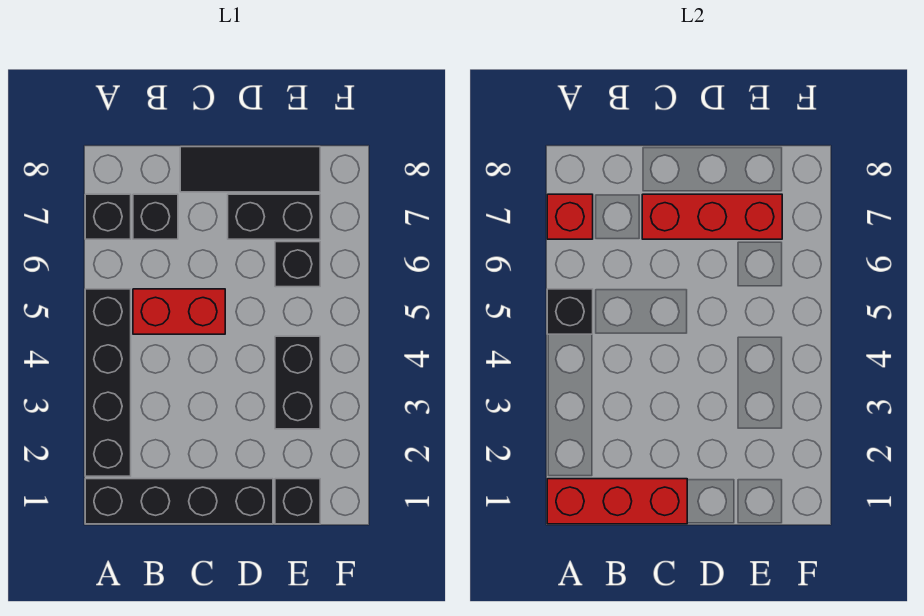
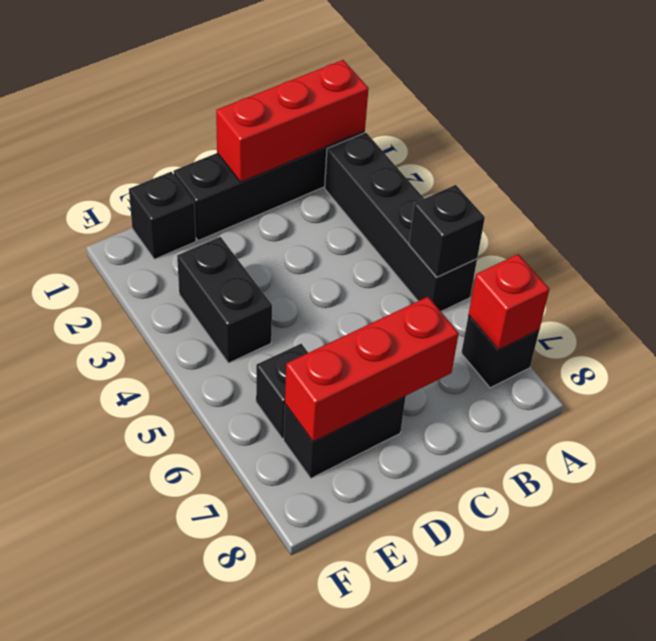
red brick B5:C5 level 1 -> none
black brick B7 level 1 -> none
black tile C8:E8 level 1 -> none

